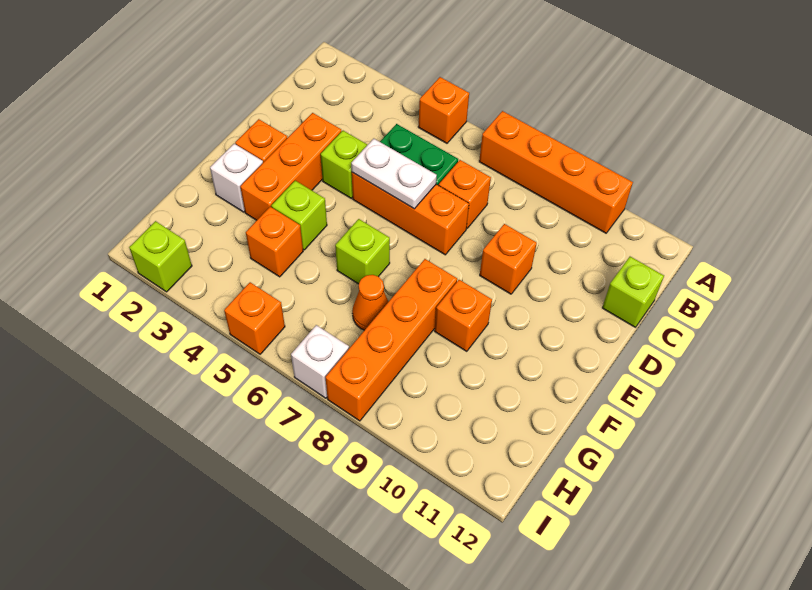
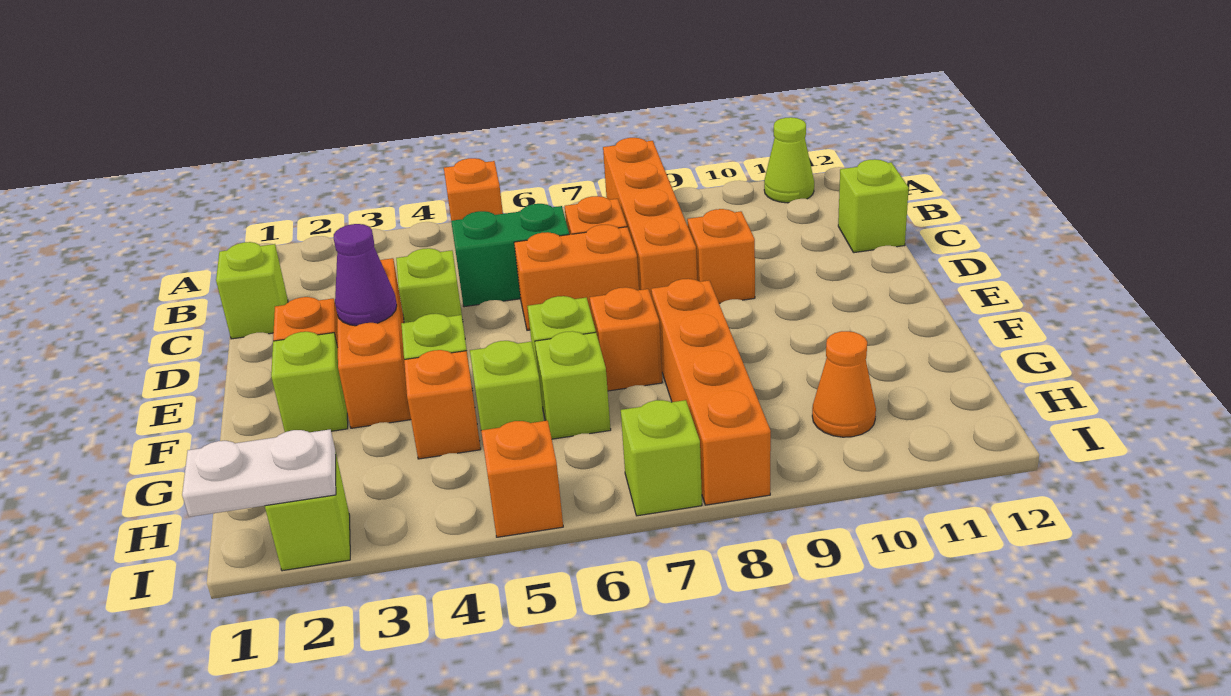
orange brick A7:A10 level 1 -> orange brick A8:D8 level 1
none -> lime cone A11 level 1
none -> lime brick C1 level 1
orange brick D5:D7 level 1 -> orange brick D6:D7 level 1
white plate D5:D6 level 2 -> white plate I1:I2 level 2
none -> purple cone E3 level 2
white brick F2 level 1 -> lime brick F2 level 1
orange brick F9 level 1 -> orange brick F7 level 1
none -> lime brick G5 level 1
none -> lime brick G6 level 1
orange cone G7 level 1 -> orange cone H10 level 1
white brick I7 level 1 -> lime brick I7 level 1

